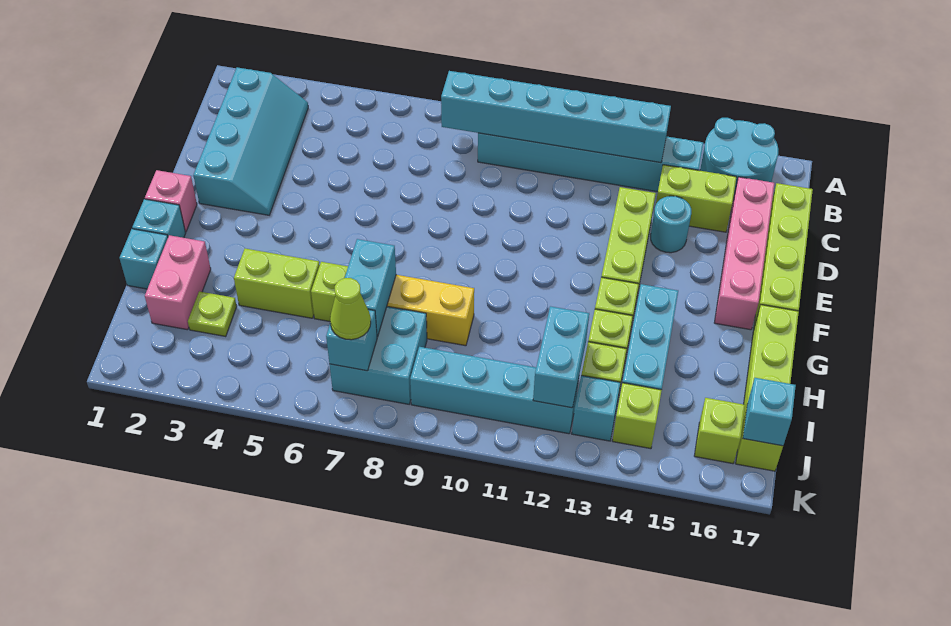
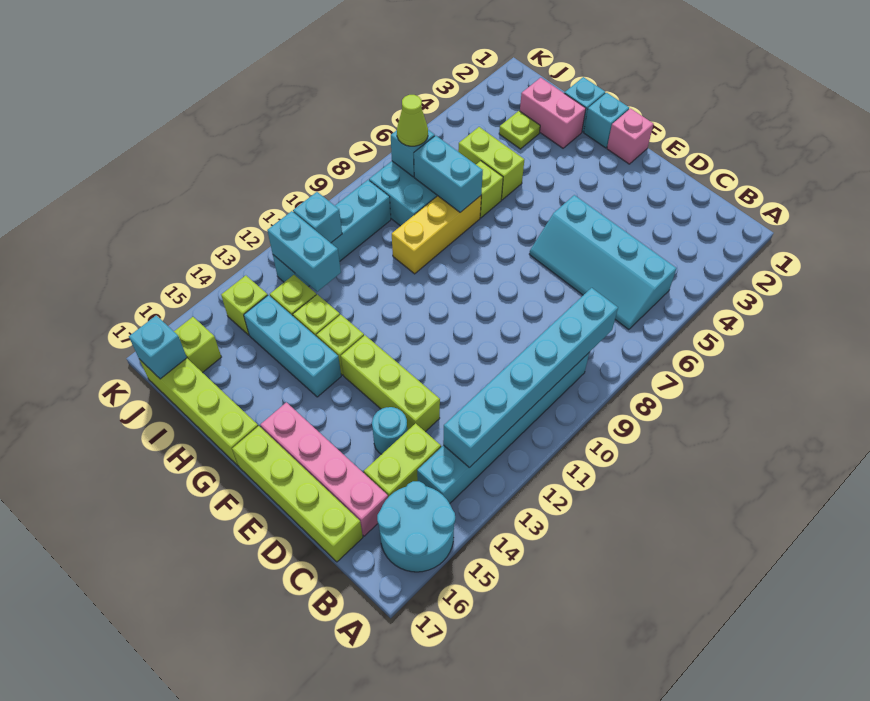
cyan slope B2:E3 level 1 top 2 -> cyan slope B5:E6 level 1 top 5
lime brick H4:H5 level 1 -> lime brick H5:I5 level 1
cyan brick J13 level 1 -> cyan brick J11 level 2

